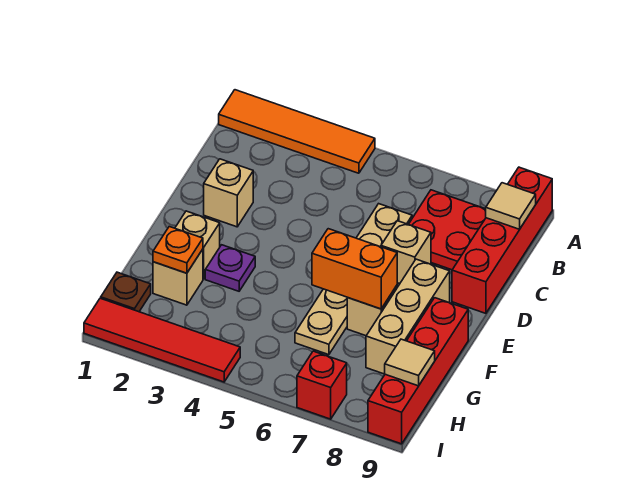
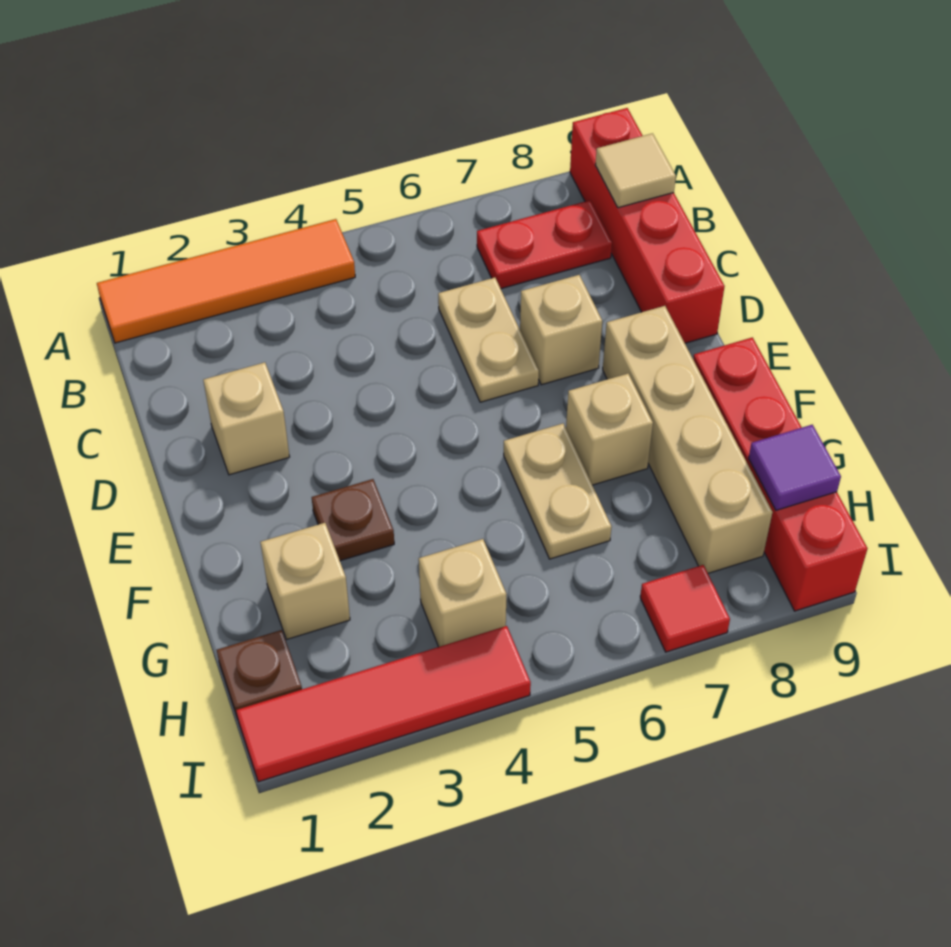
red plate B7:C8 level 1 -> red plate B7:B8 level 1
tan brick E8:G8 level 1 -> tan brick E8:H8 level 1
tan brick F2 level 1 -> tan brick H4 level 1
purple plate F3 level 1 -> brown plate F3 level 1
orange brick F6:F7 level 2 -> none
orange plate G2 level 2 -> none
tan tile H9 level 2 -> purple tile H9 level 2
red brick I7 level 1 -> red tile I7 level 1

